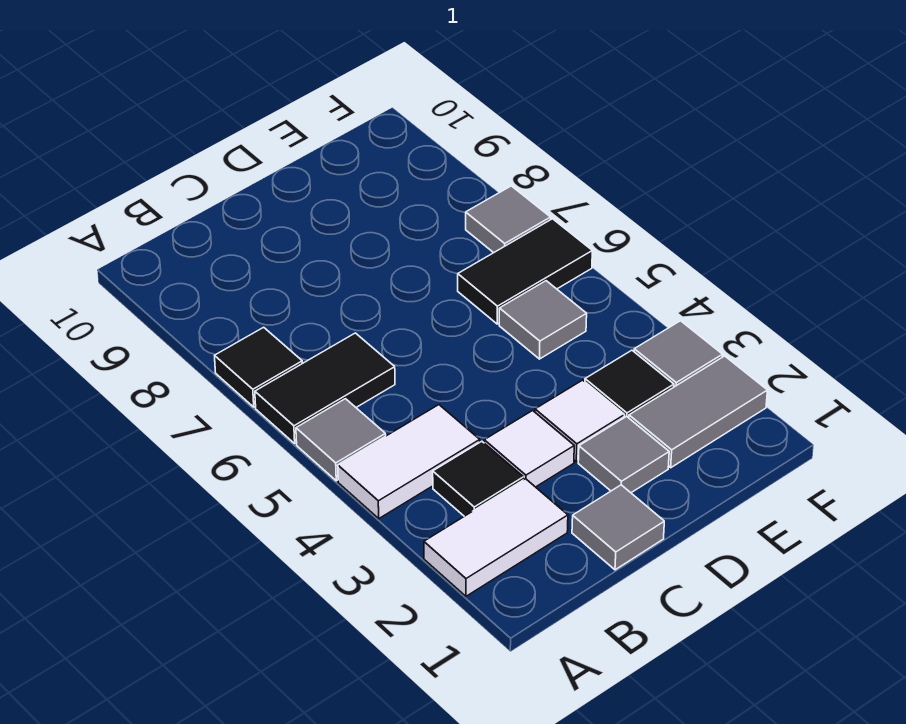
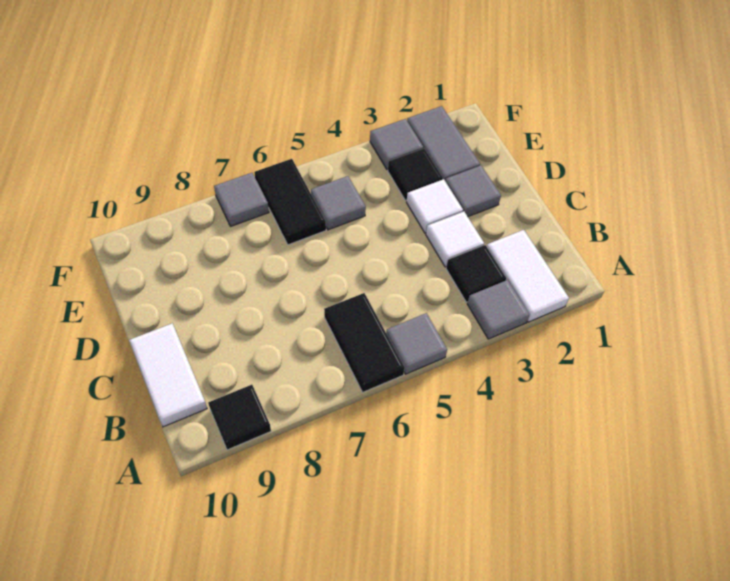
white tile A4:B4 level 1 -> white tile B10:C10 level 1
black tile A7 level 1 -> black tile A9 level 1
grey tile C1 level 1 -> grey tile A3 level 1

